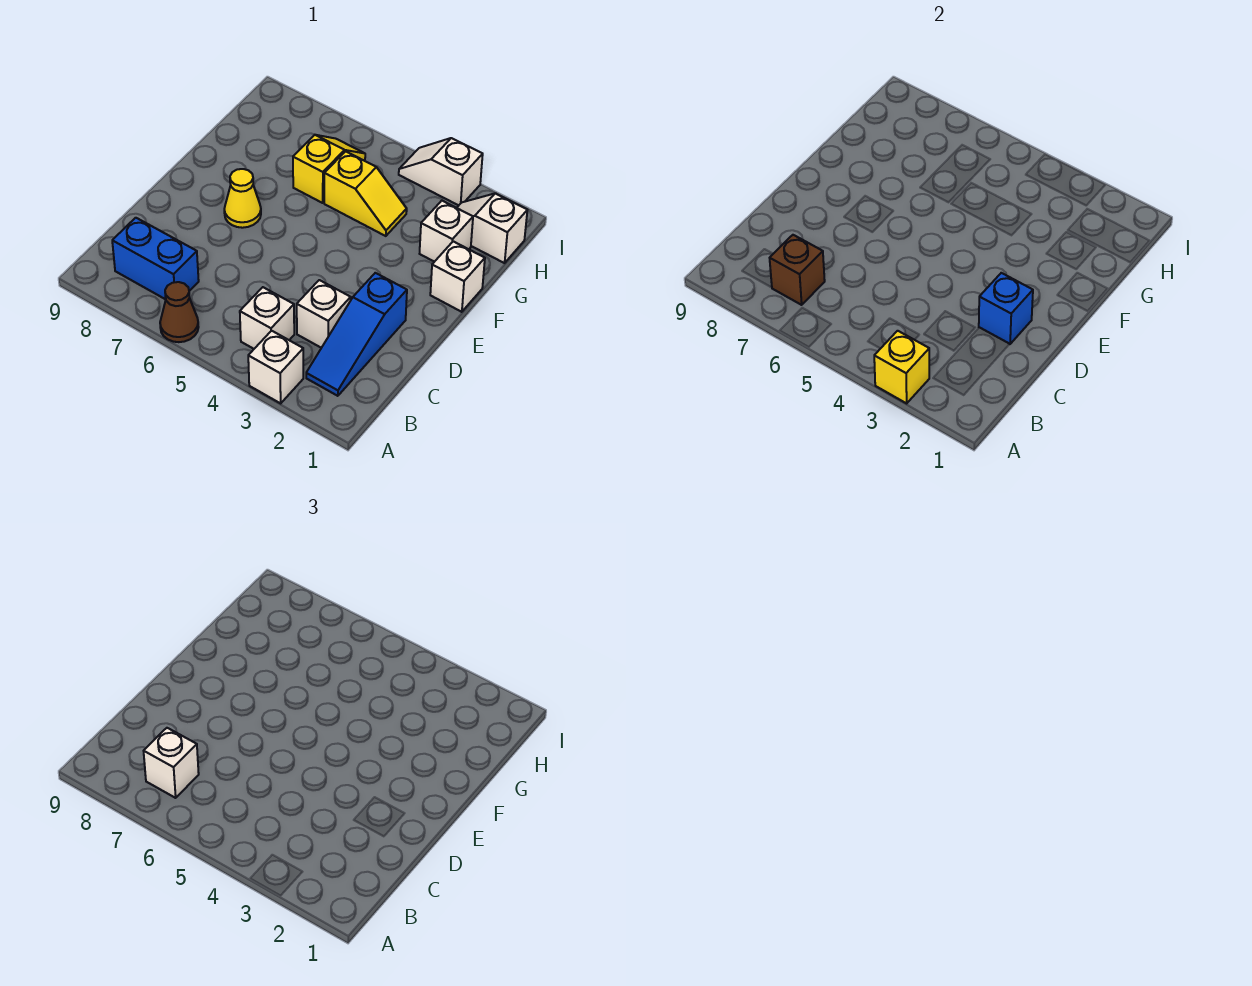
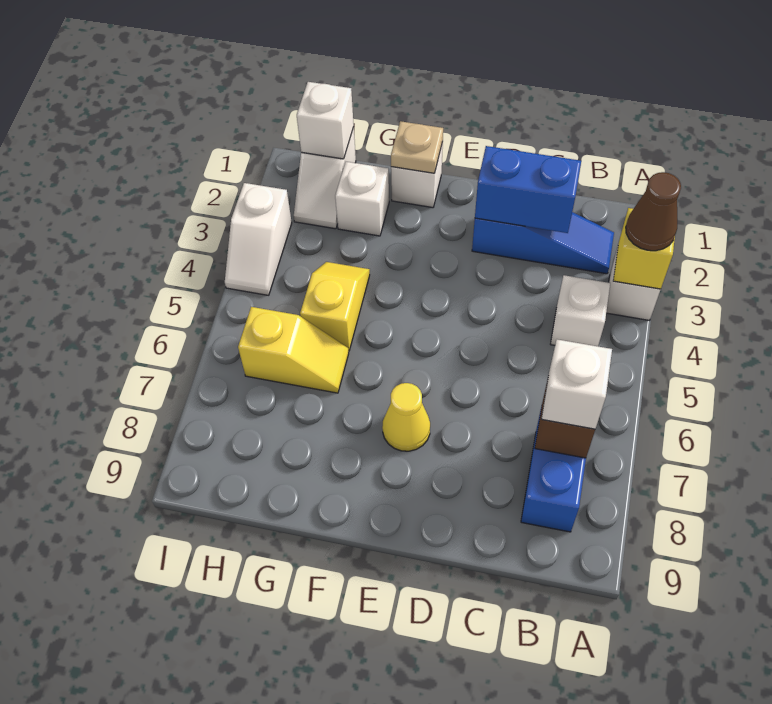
brown cone A6 level 1 -> brown cone A3 level 3
white brick C3 level 1 -> white brick H1 level 2
blue brick D2 level 2 -> blue brick C2:D2 level 2
none -> tan plate F1 level 2
yellow slope G6:H6 level 1 top G -> yellow slope G6:H6 level 1 top H

